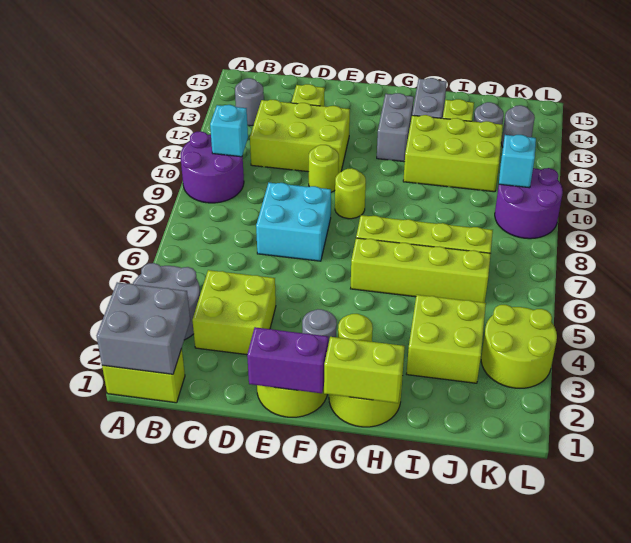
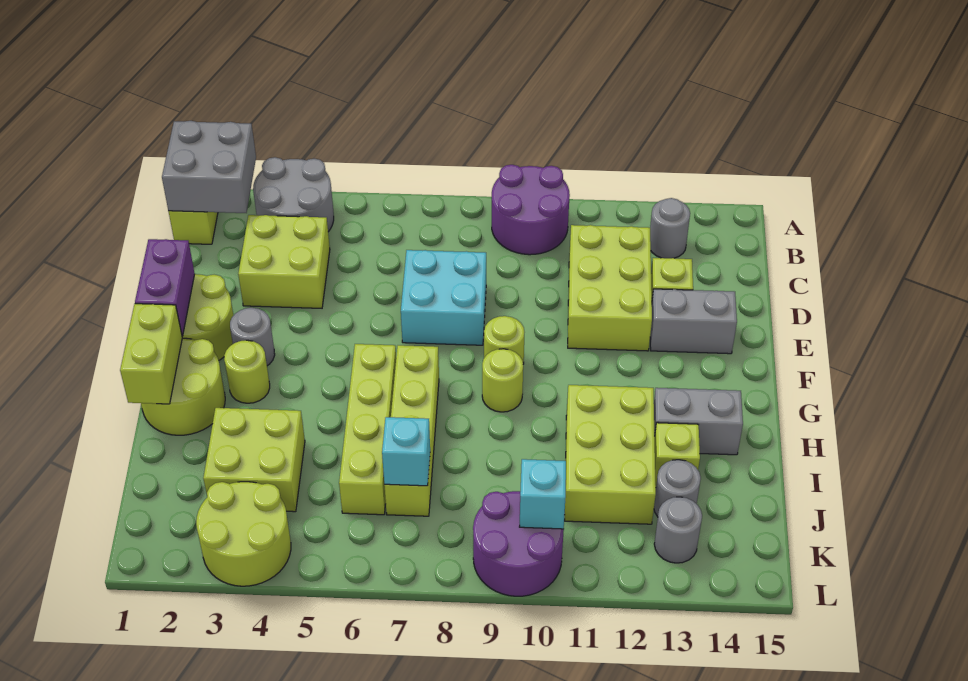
cyan brick B10 level 2 -> cyan brick J7 level 2
lime round brick E10 level 1 -> lime round brick G9 level 1
grey brick G12:G13 level 1 -> grey brick E13:E14 level 1

